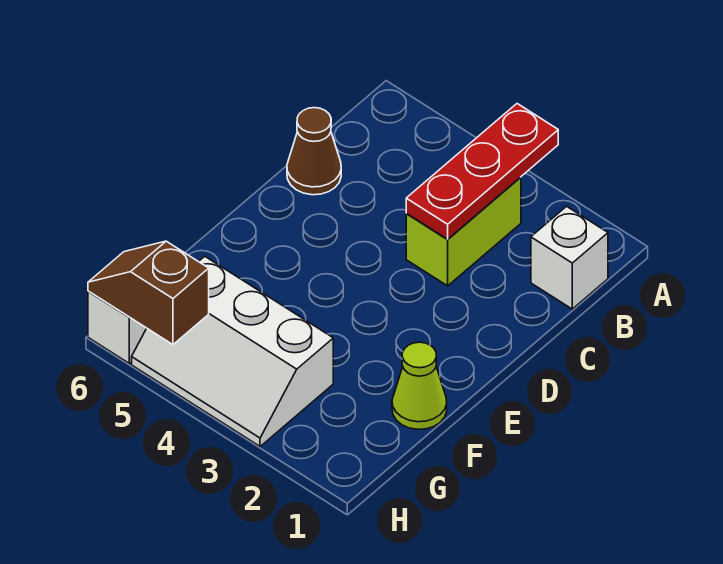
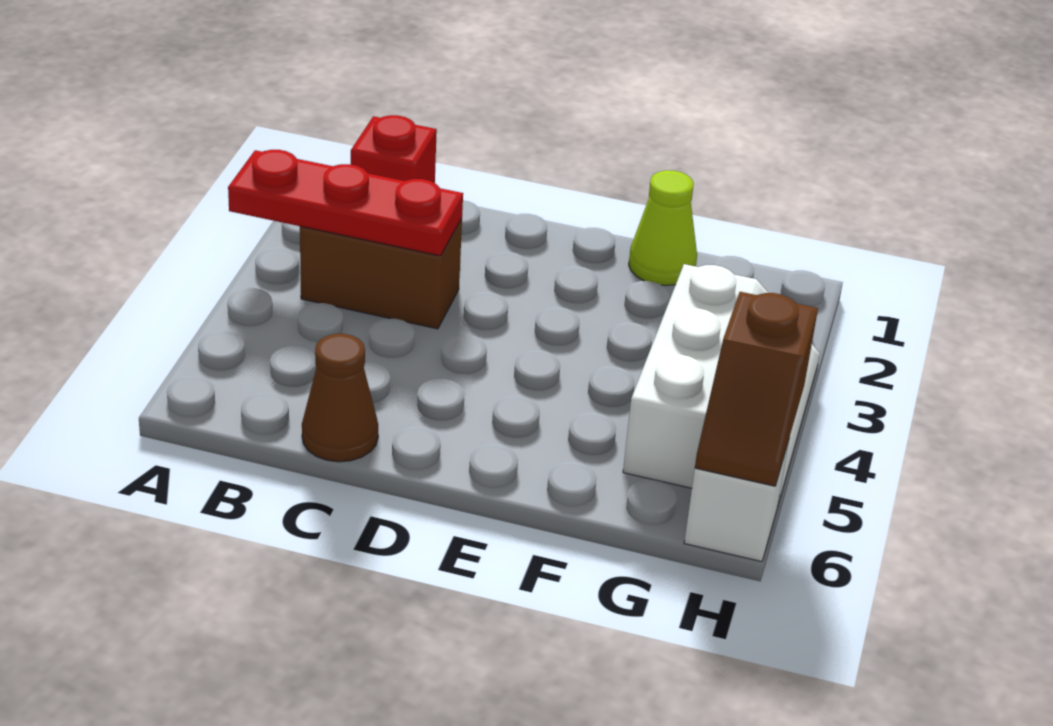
white brick B1 level 1 -> red brick B1 level 1
lime brick B3:C3 level 1 -> brown brick B3:C3 level 1

